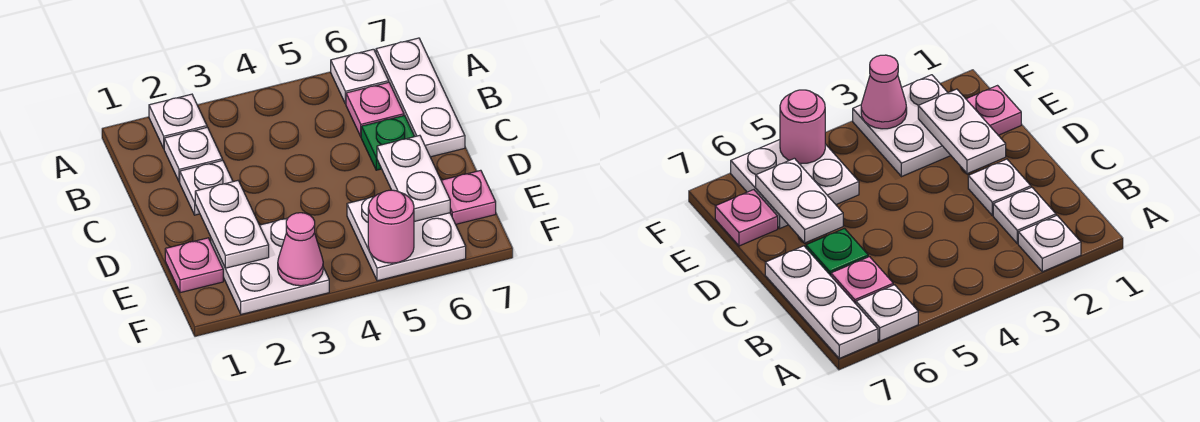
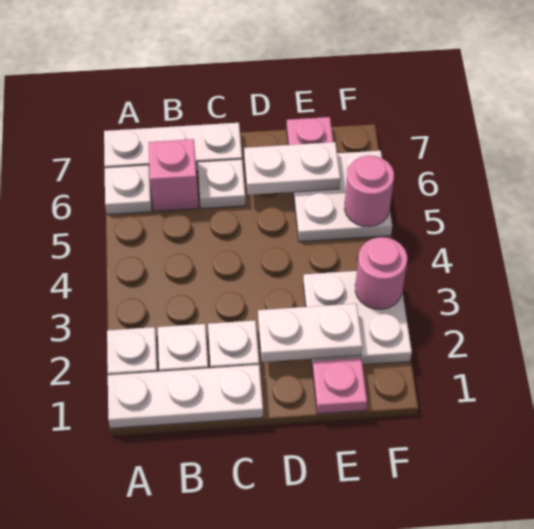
none -> white plate A1:C1 level 1
pink plate B6 level 1 -> pink brick B6 level 1
green plate C6 level 1 -> white plate C6 level 1
pink cone F3 level 2 -> pink round brick F3 level 2

